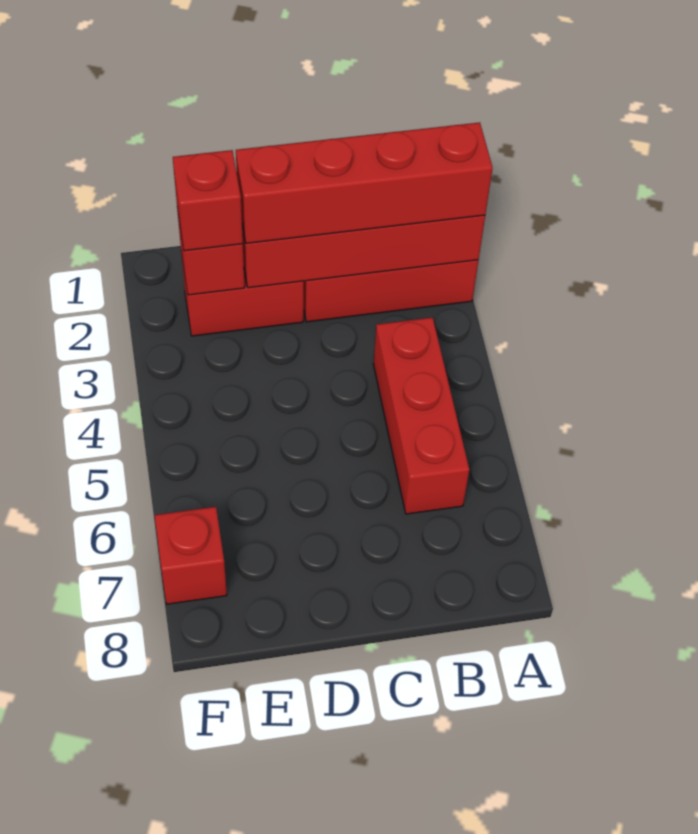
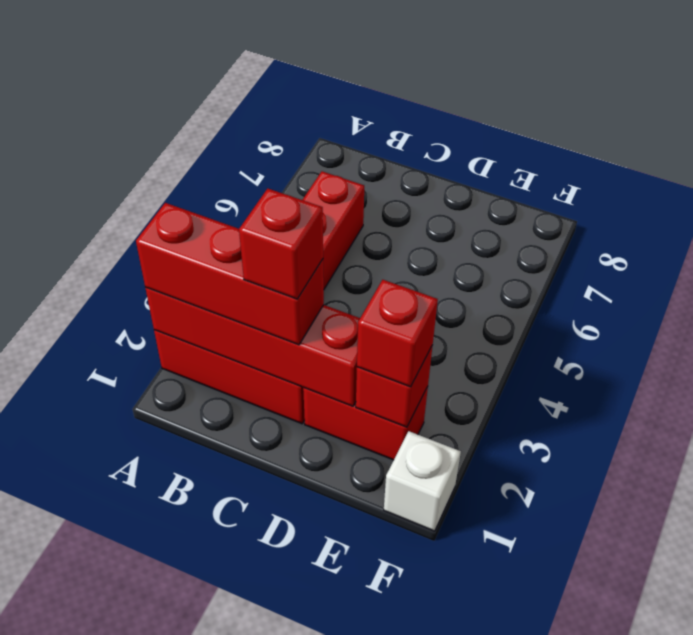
red brick A2:D2 level 3 -> red brick A2:C2 level 3
none -> white brick F1 level 1
red brick F7 level 1 -> red brick C2 level 4

